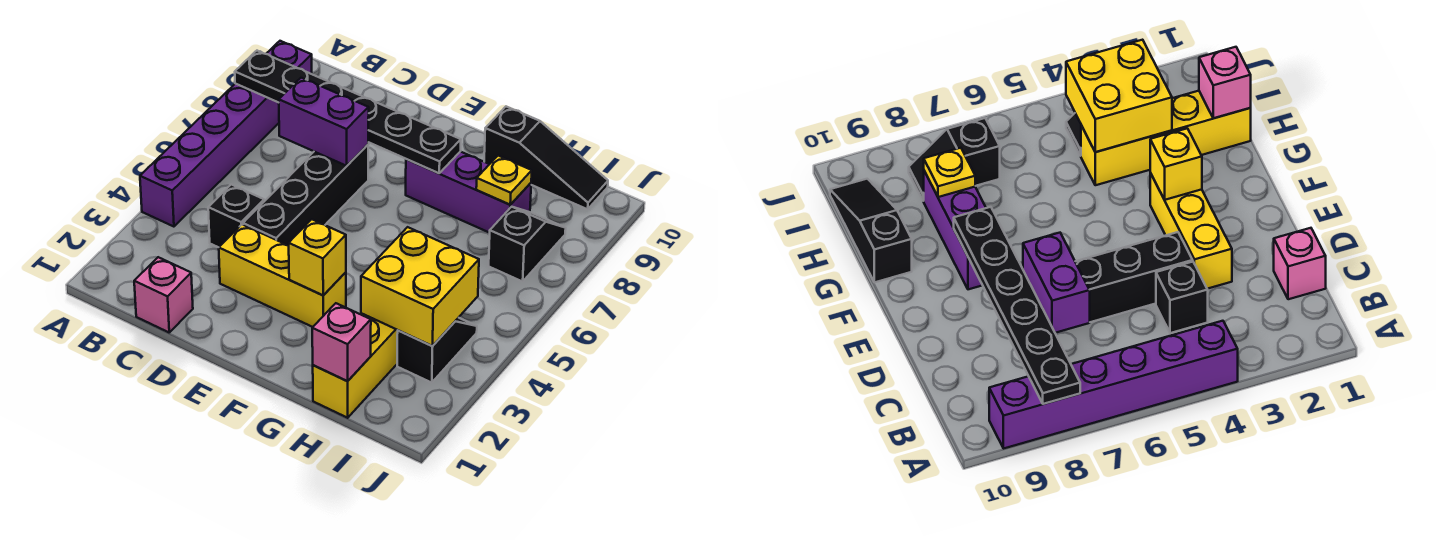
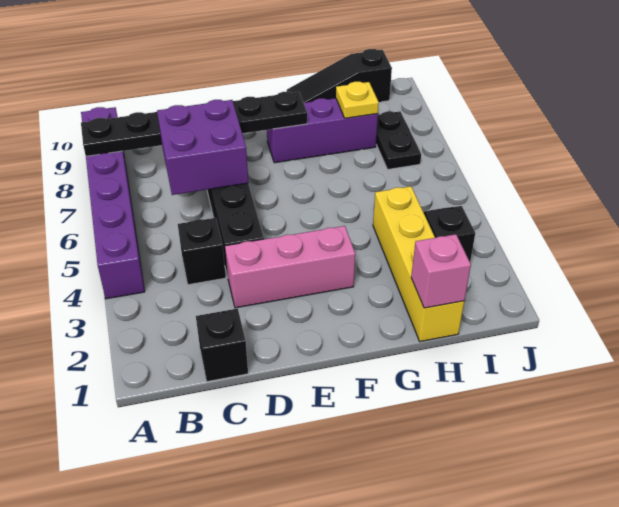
pink brick C1 level 1 -> black brick C1 level 1
purple brick C7:D7 level 2 -> purple brick C6:D7 level 2
yellow brick D3:F3 level 1 -> pink brick D3:F3 level 1
yellow brick F3 level 2 -> none
black slope G10:I10 level 1 top G -> black slope G10:I10 level 1 top I
yellow brick H3:I4 level 2 -> none
black slope I7:I8 level 1 top 7 -> black plate I7:I8 level 1

